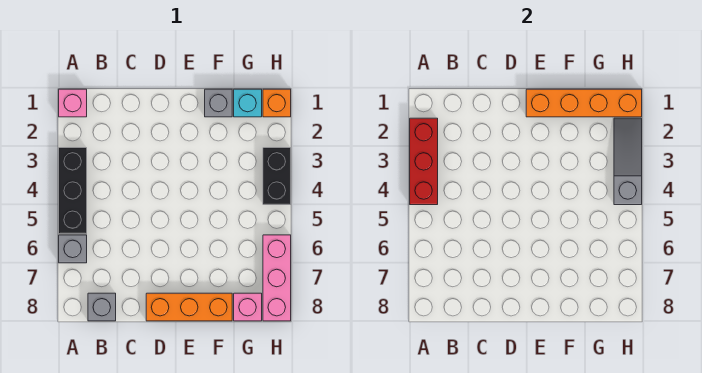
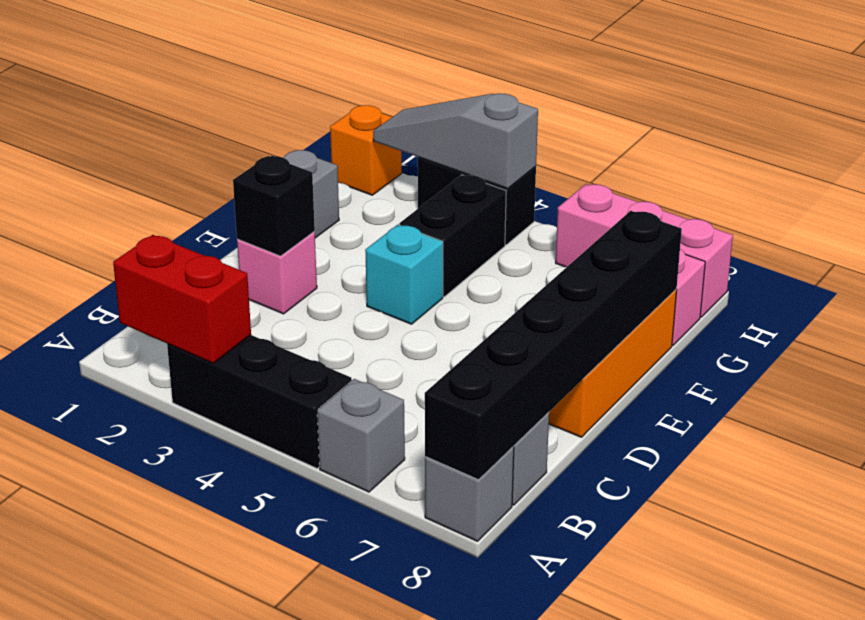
pink brick A1 level 1 -> pink brick D2 level 1
red brick A2:A4 level 2 -> red brick A2:A3 level 2
none -> grey brick A8 level 1
none -> black brick A8:F8 level 2
none -> black brick D2 level 2
orange brick E1:H1 level 2 -> none
none -> black brick F4:G4 level 1
cyan brick G1 level 1 -> cyan brick E4 level 1

